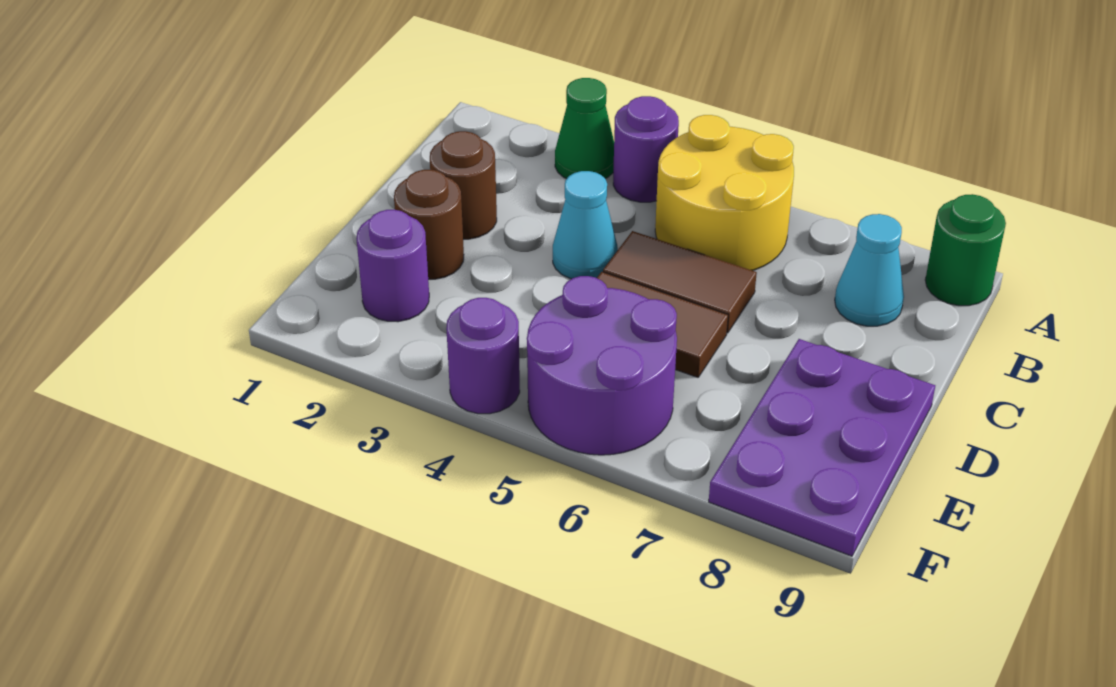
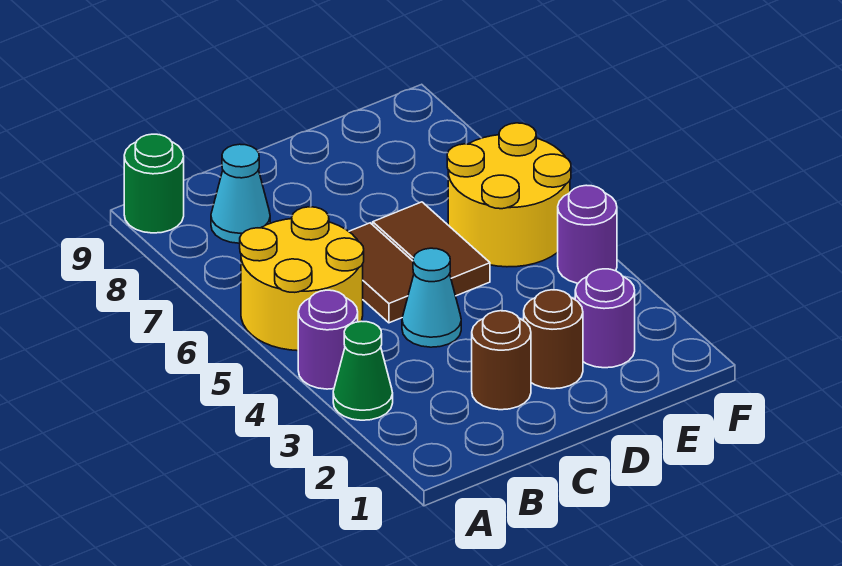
purple plate D8:F9 level 1 -> none
purple round brick E5:F6 level 1 -> yellow round brick E5:F6 level 1

